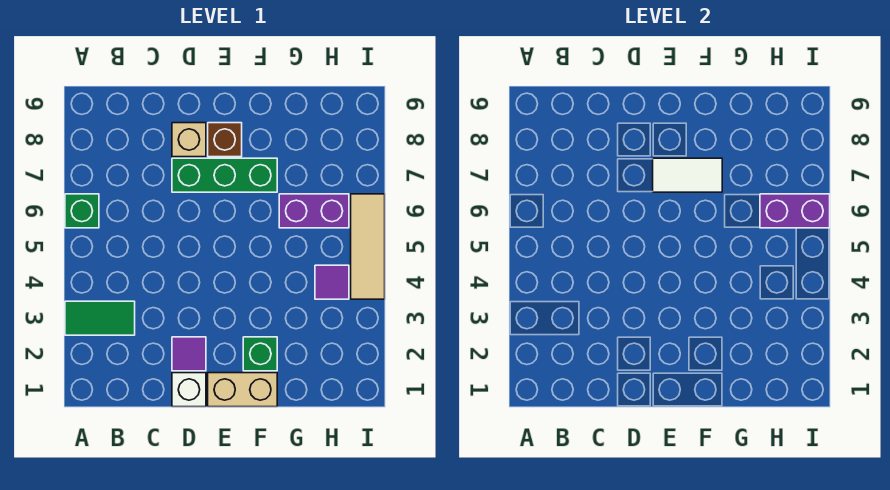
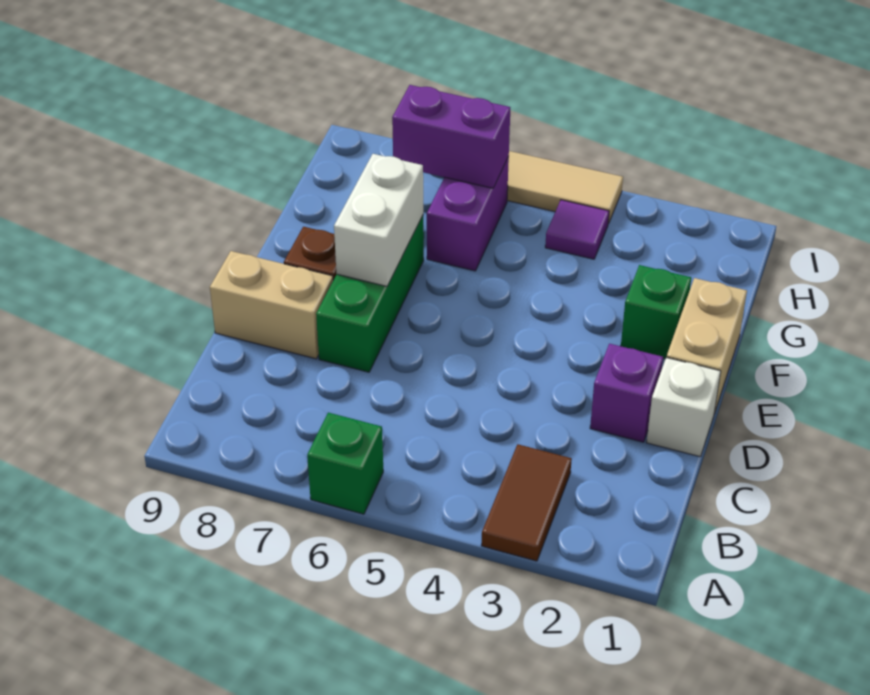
green tile A3:B3 level 1 -> brown tile A3:B3 level 1
purple tile D2 level 1 -> purple brick D2 level 1
tan brick D8 level 1 -> tan brick D8:D9 level 1
white tile E7:F7 level 2 -> white brick E7:F7 level 2
purple brick H6:I6 level 2 -> purple brick H6:H7 level 2

